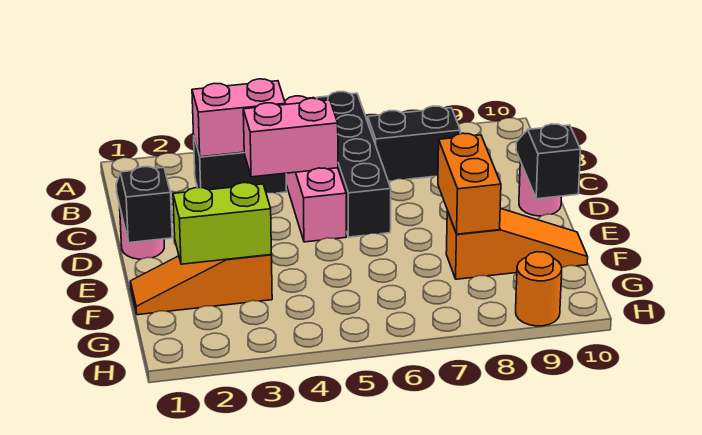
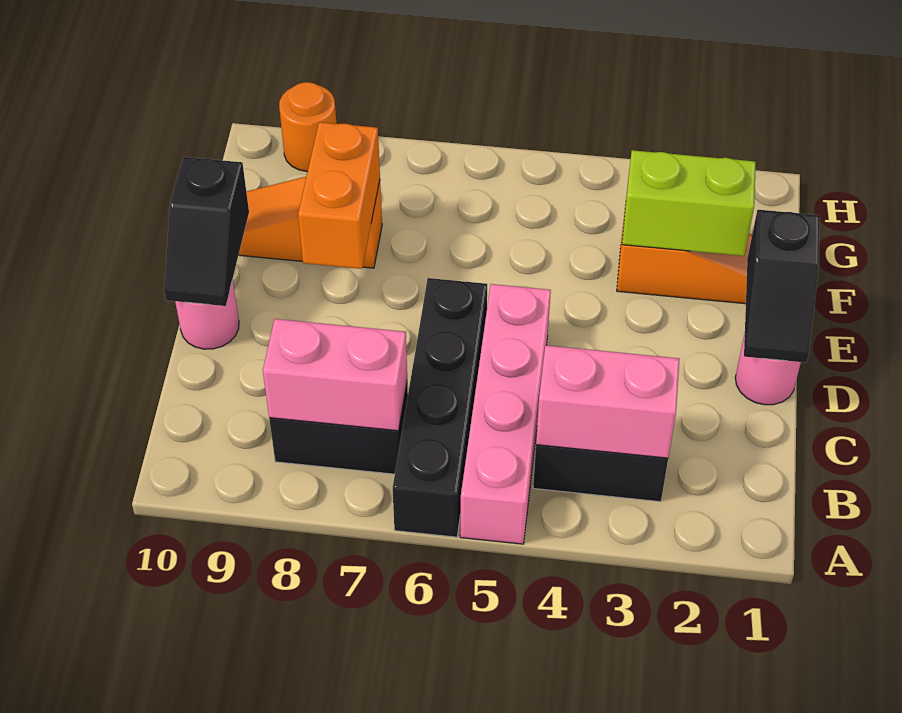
pink brick C4:C5 level 2 -> pink brick B7:B8 level 2

